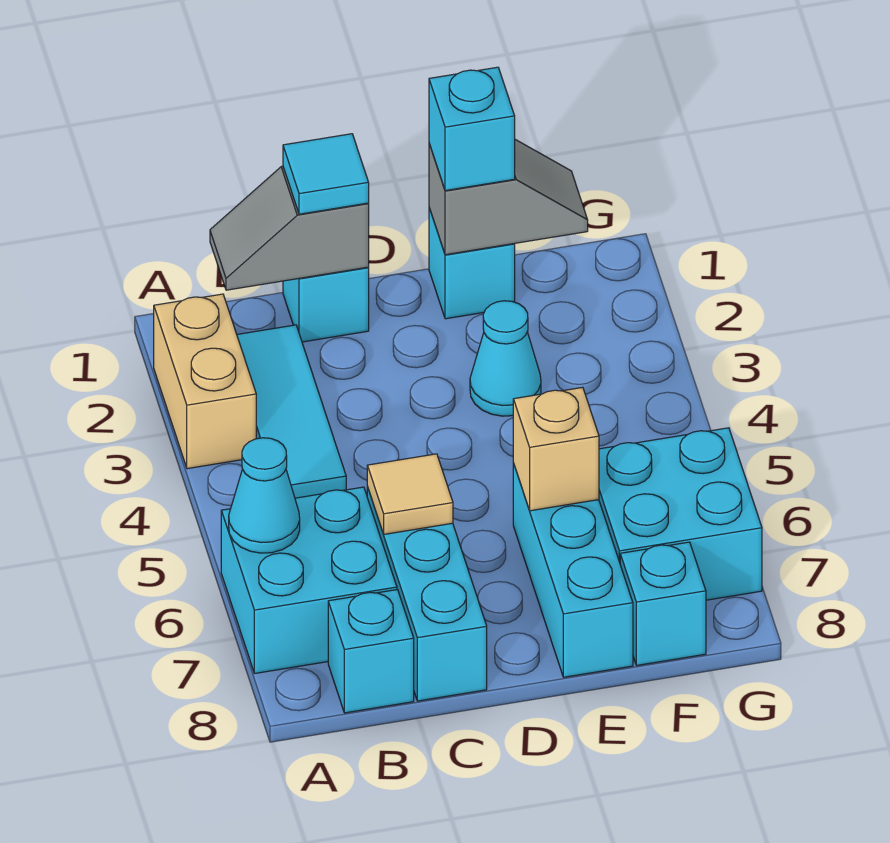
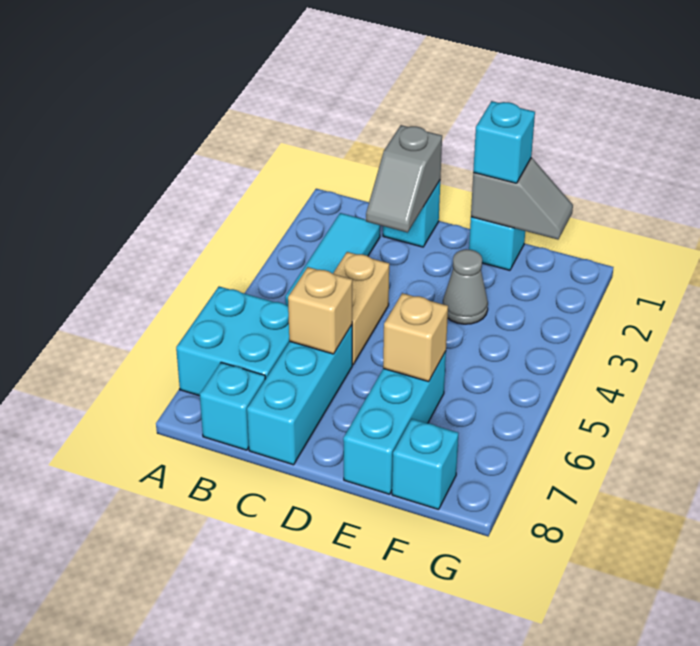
tan brick A2:A3 level 1 -> tan brick C4:C5 level 1
cyan cone A6 level 2 -> none
grey slope B1:C1 level 2 top C -> grey slope C1:C2 level 2 top 1
cyan tile C1 level 3 -> none
tan tile C6 level 2 -> tan brick C6 level 2
cyan cone E3 level 1 -> grey cone E3 level 1
cyan brick F6:G7 level 1 -> none

